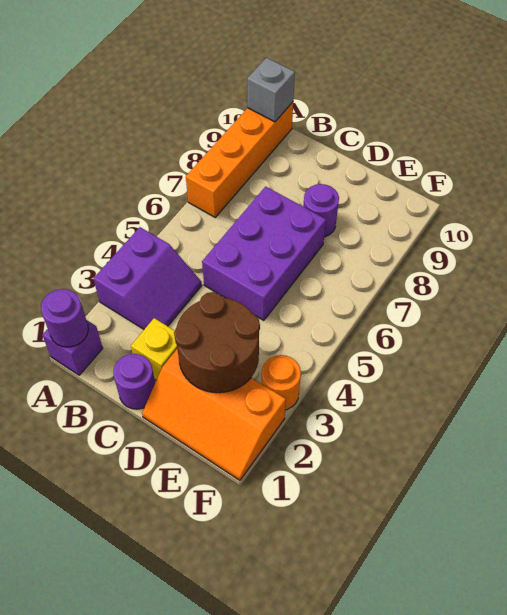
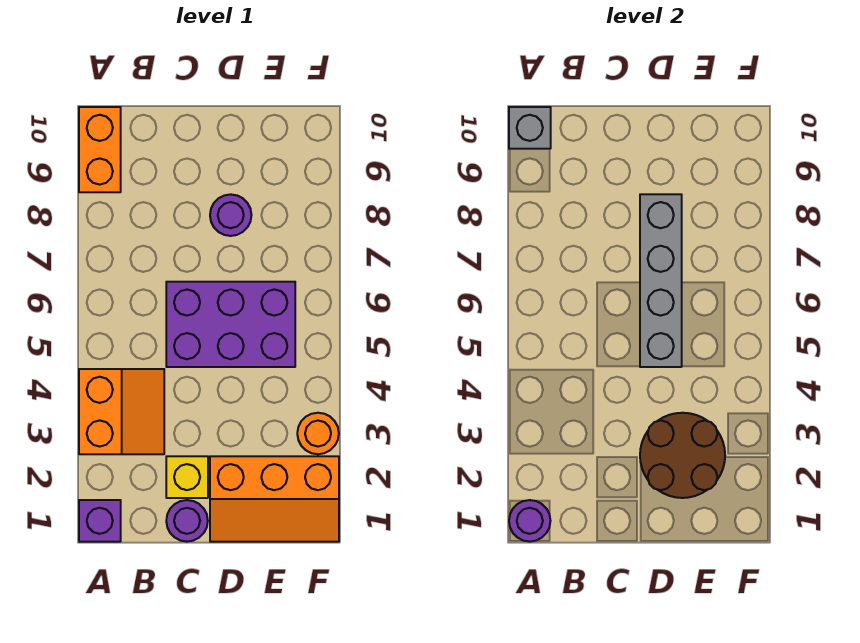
purple slope A3:B4 level 1 top A -> orange slope A3:B4 level 1 top A
orange brick A7:A10 level 1 -> orange brick A9:A10 level 1
purple brick C5:D7 level 1 -> purple brick C5:E6 level 1
none -> grey brick D5:D8 level 2

